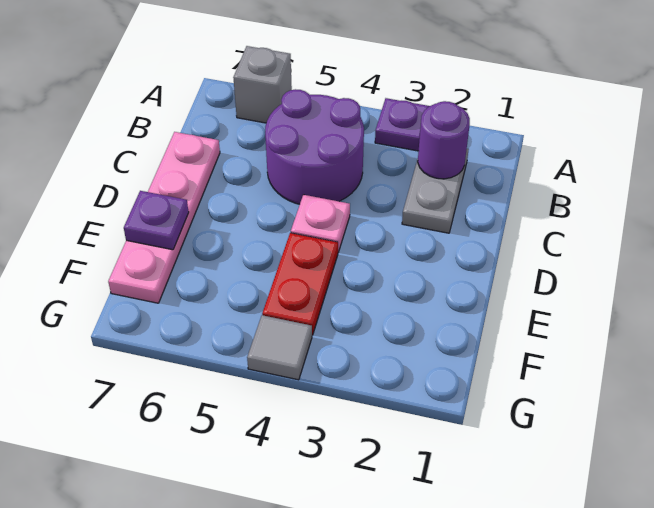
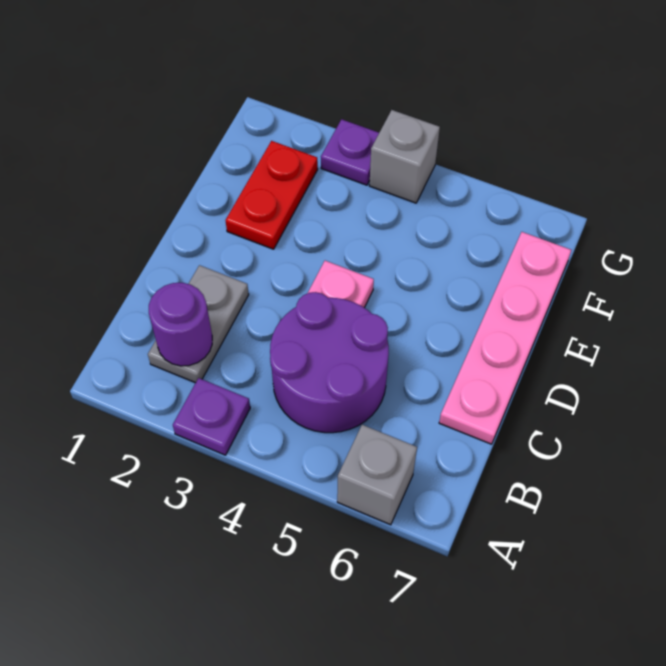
red plate E4:F4 level 1 -> red plate E2:F2 level 1
purple plate E7 level 2 -> purple plate G3 level 1
grey tile G4 level 1 -> grey brick G4 level 1

